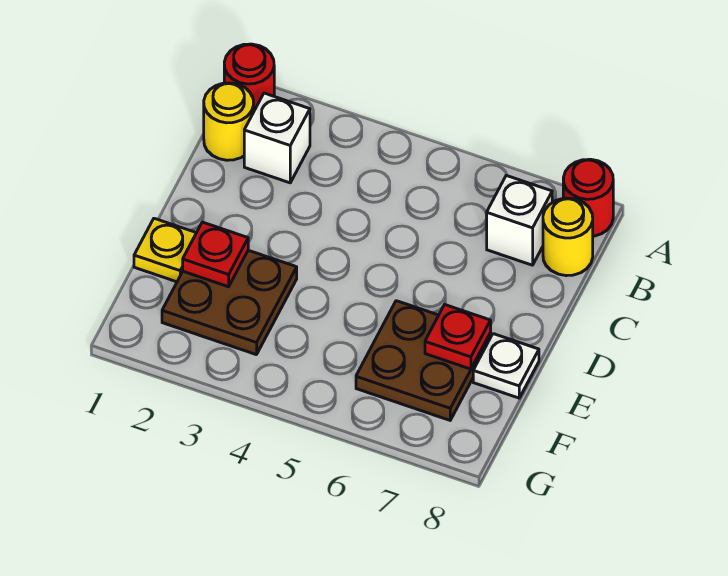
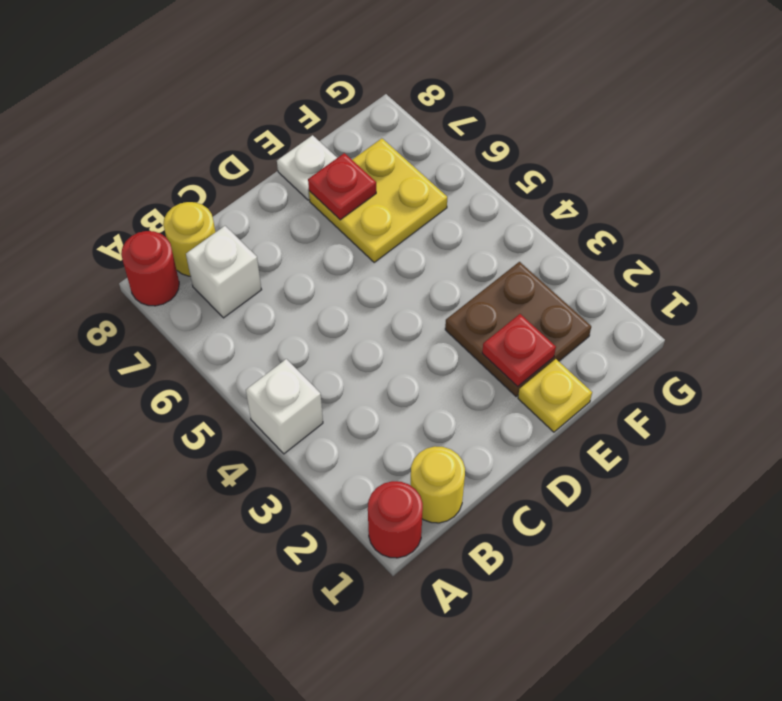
white brick B2 level 1 -> white brick A4 level 1
brown plate E6:F7 level 1 -> yellow plate E6:F7 level 1

